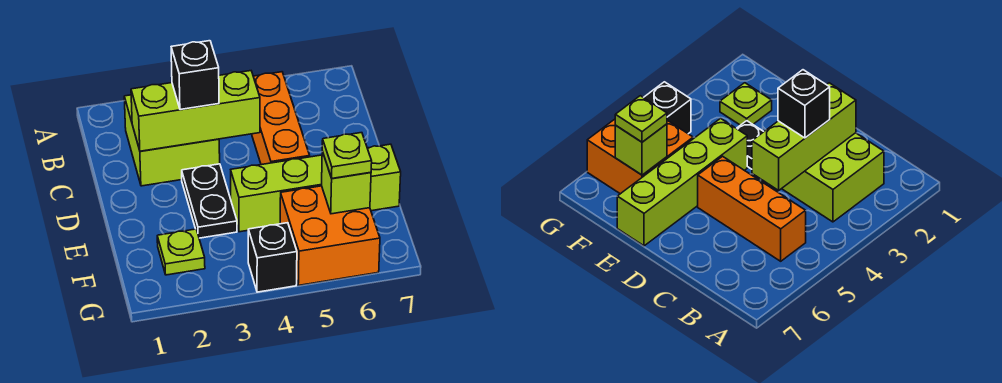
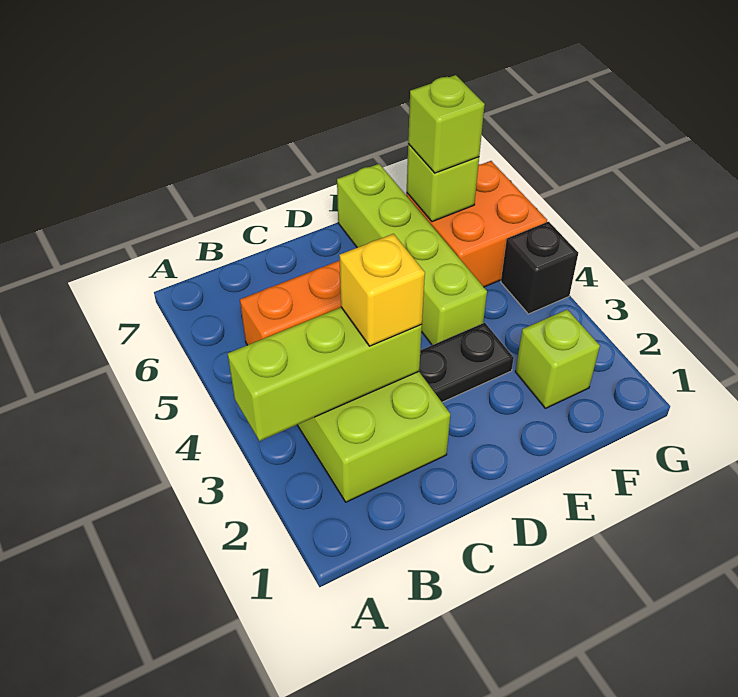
lime brick C2:C4 level 2 -> lime brick A3:C3 level 2
black brick C3 level 3 -> yellow brick C3 level 3
lime plate F2 level 1 -> lime brick F2 level 1
lime plate F6 level 3 -> lime brick F6 level 3

